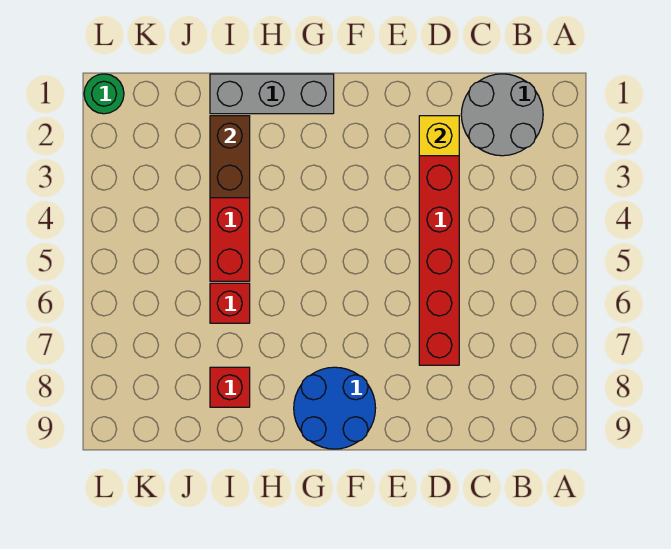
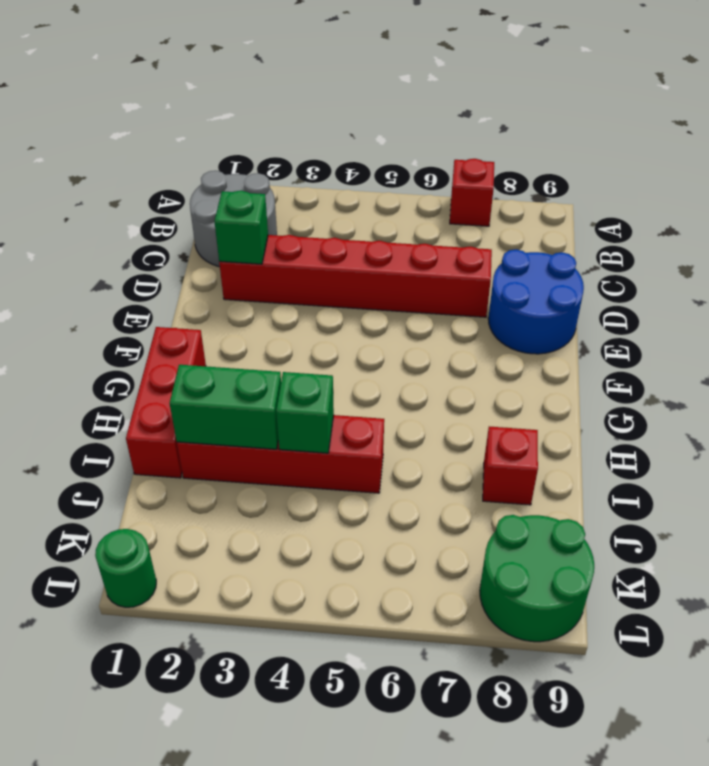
yellow brick D2 level 2 -> green brick D2 level 2
blue round brick F8:G9 level 1 -> blue round brick D8:E9 level 1
grey brick G1:I1 level 1 -> red brick G1:I1 level 1
brown brick I2:I3 level 2 -> green brick I2:I3 level 2
none -> green brick I4 level 2
red brick I6 level 1 -> red brick A7 level 1
none -> green round brick K8:L9 level 1

